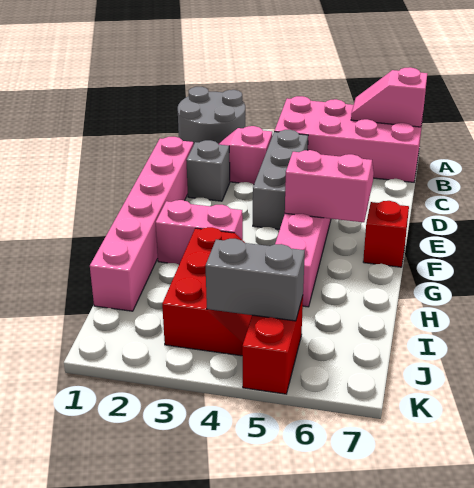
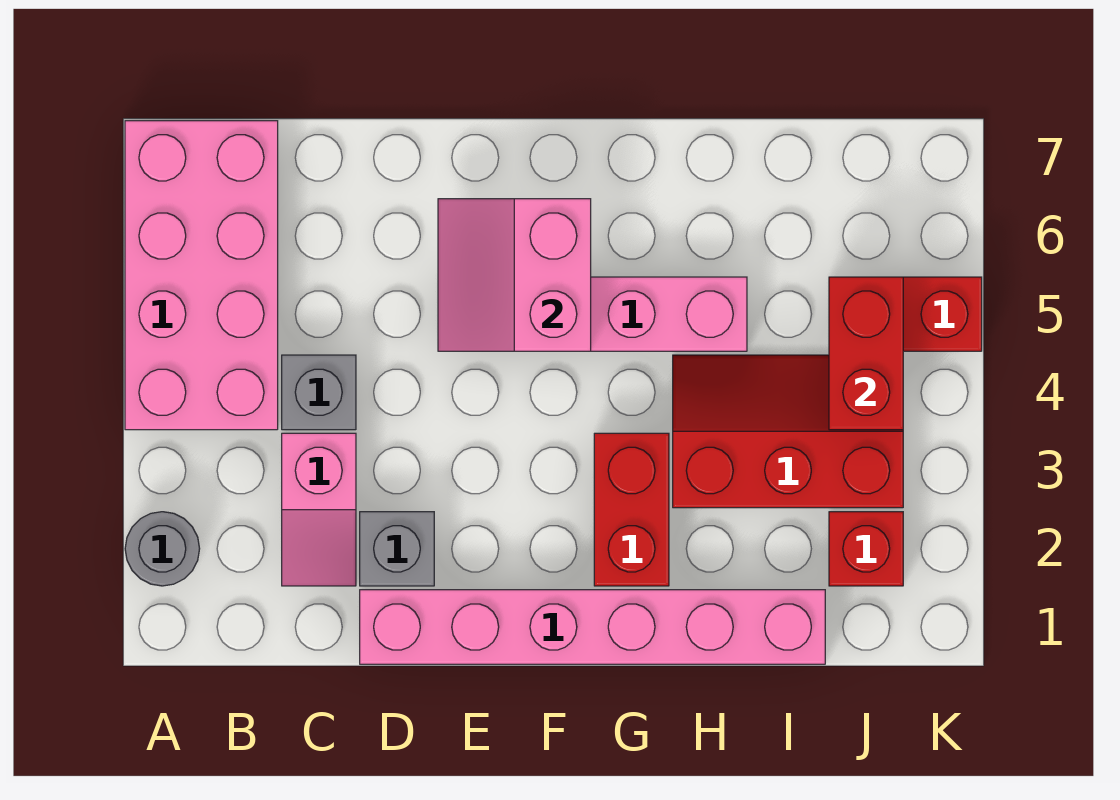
grey round brick A1:B2 level 1 -> grey round brick A2 level 1
pink slope A6:A7 level 2 top 7 -> none
grey brick C4:E4 level 1 -> grey brick C4 level 1
red brick F7 level 1 -> red brick J2 level 1
pink brick G2:G3 level 1 -> red brick G2:G3 level 1
grey brick J4:J5 level 2 -> red brick J4:J5 level 2

